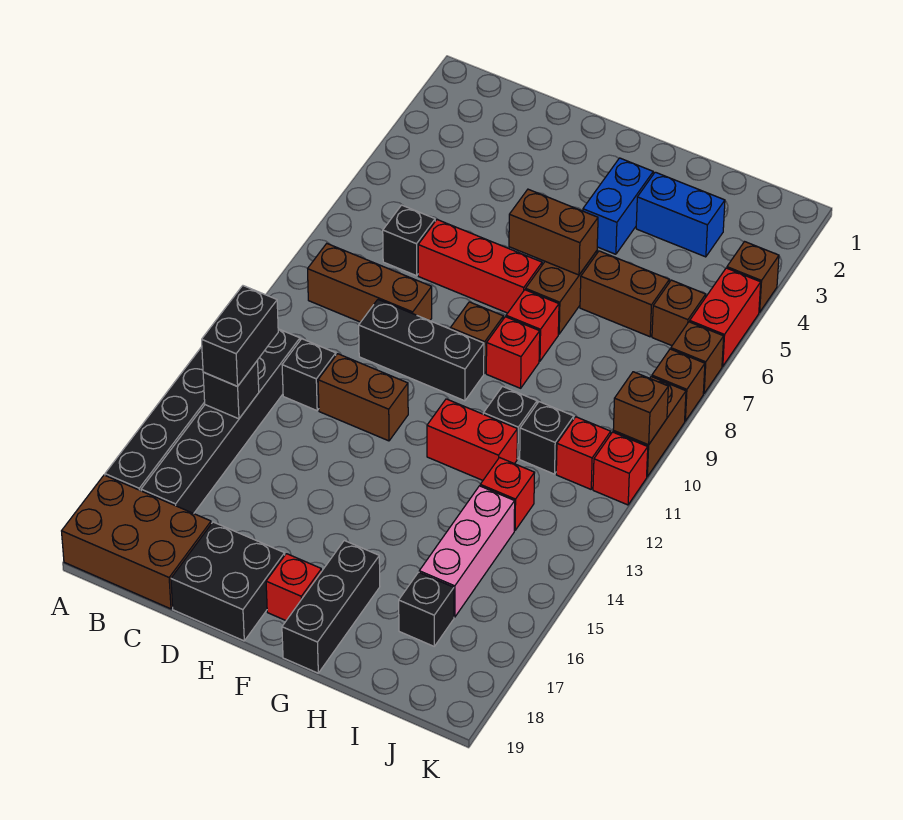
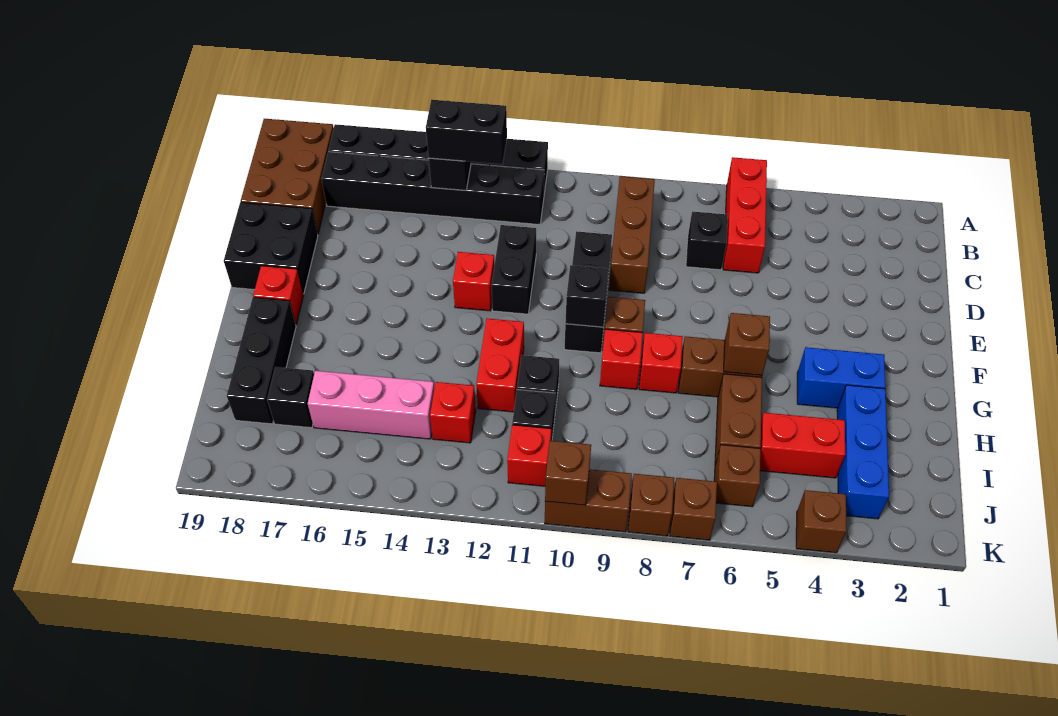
black brick C12 level 1 -> black brick F10 level 2
red brick D7:F7 level 1 -> red brick A6:C6 level 1
brown brick D12:E12 level 1 -> black brick D12:E12 level 1
brown brick F6:G6 level 2 -> brown brick G6 level 2
black brick G17:G19 level 1 -> black brick G18:I18 level 1
blue brick H3:I3 level 1 -> blue brick H3:J3 level 1
red brick K5:K6 level 1 -> red brick I4:I5 level 1
red brick K11 level 1 -> red brick E13 level 1

